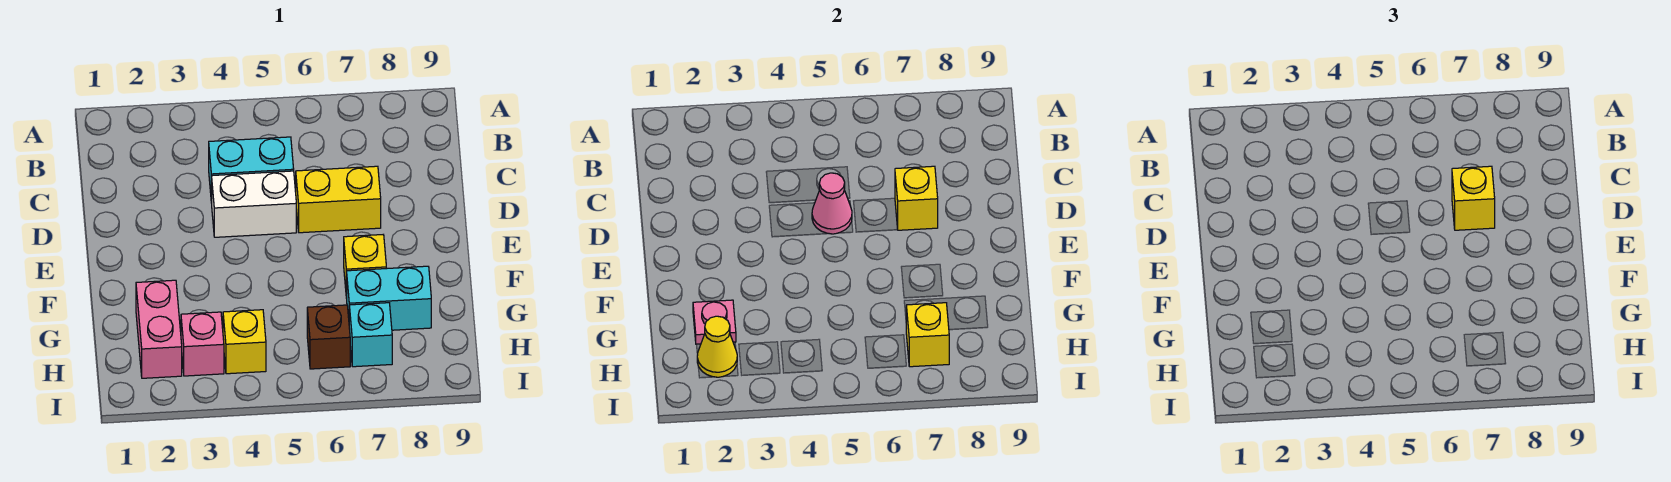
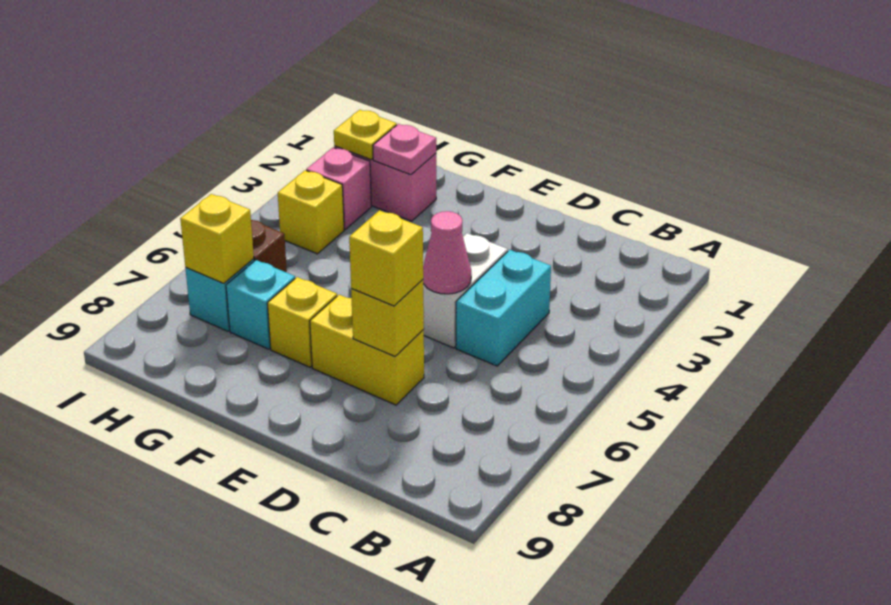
yellow brick D6:D7 level 1 -> yellow brick D7:E7 level 1
cyan brick G7:G8 level 1 -> cyan brick G7 level 1
yellow cone H2 level 2 -> yellow plate H2 level 2

